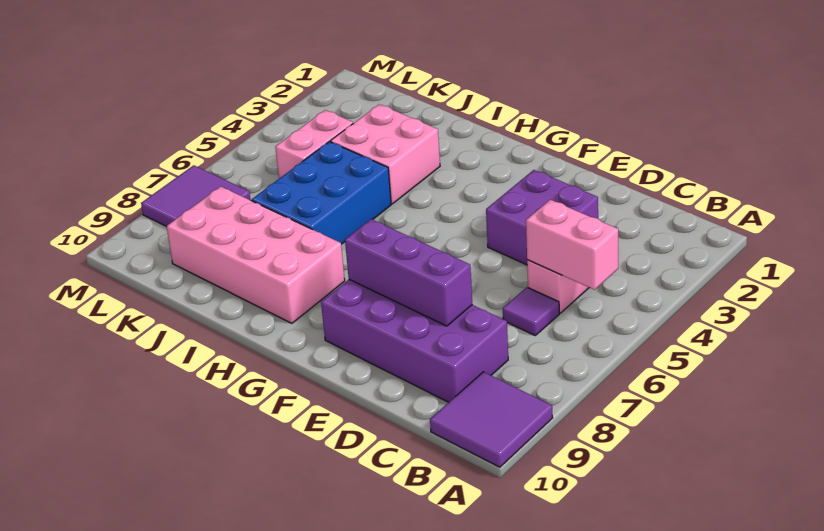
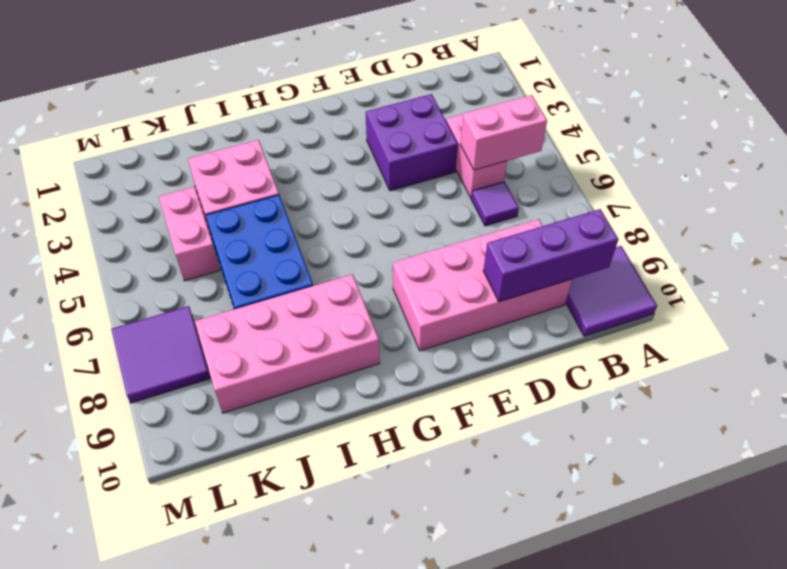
purple brick C8:F9 level 1 -> pink brick C8:F9 level 1
purple brick D8:F8 level 2 -> purple brick B9:D9 level 2

